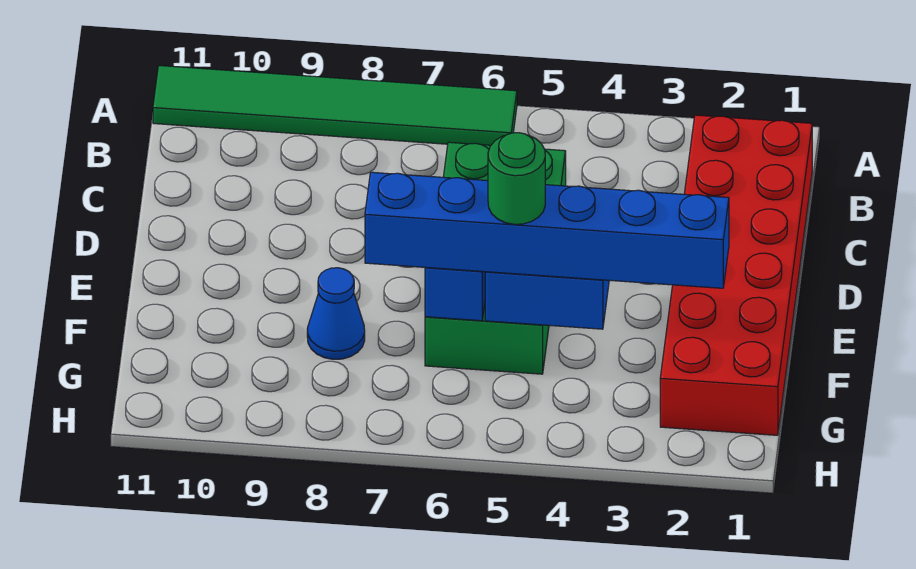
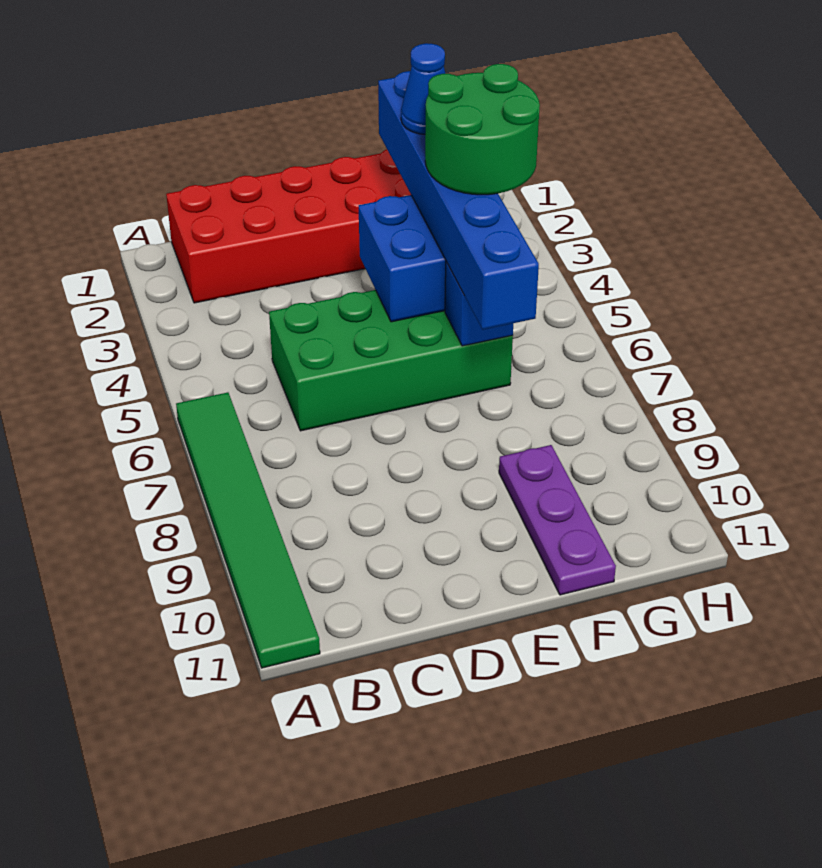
green round brick F5 level 4 -> green round brick F4:G5 level 4
blue cone F8 level 1 -> blue cone F3 level 4
none -> purple plate F9:F11 level 1

